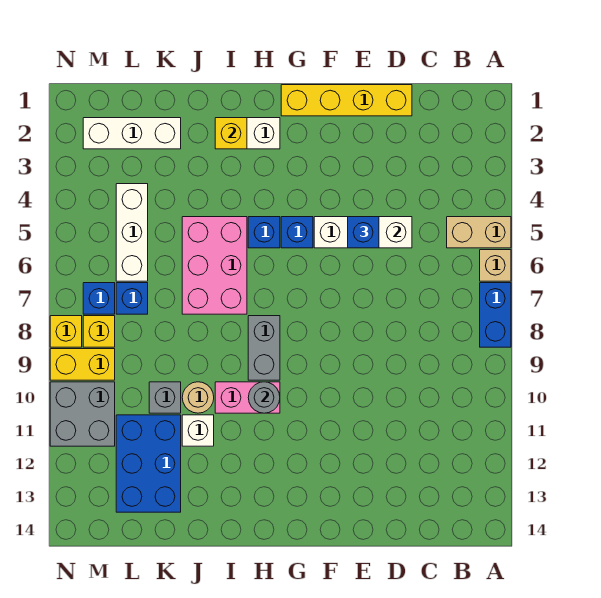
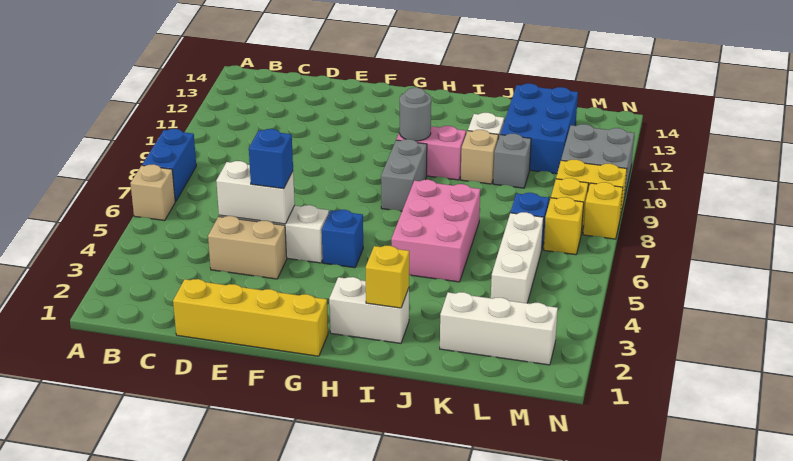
tan brick A5:B5 level 1 -> tan brick D4:E4 level 1
blue brick H5 level 1 -> none
tan round brick J10 level 1 -> tan brick J10 level 1
blue brick M7 level 1 -> yellow brick M7 level 1

